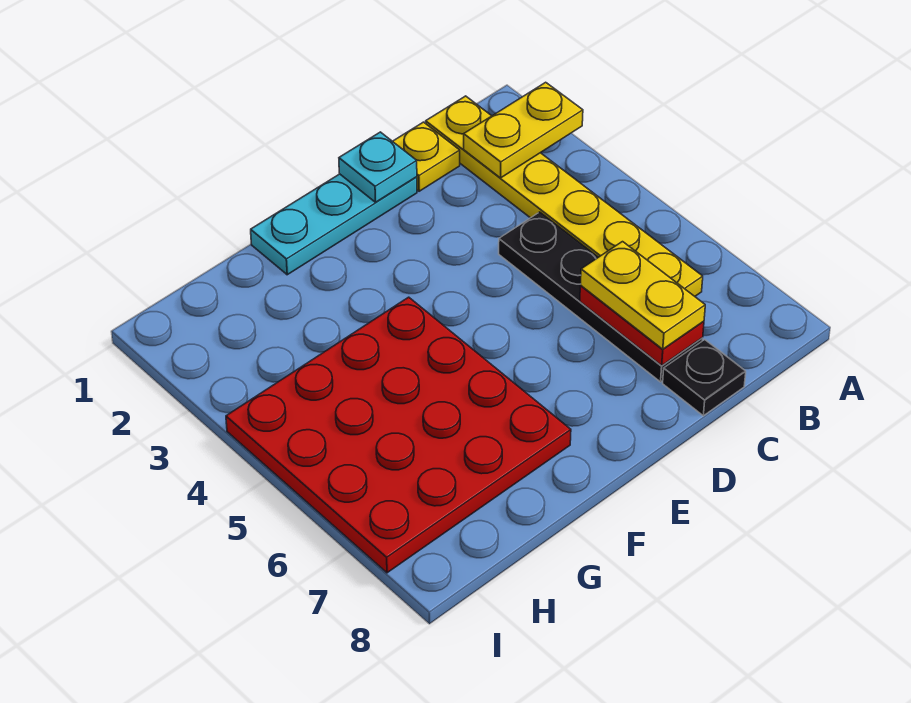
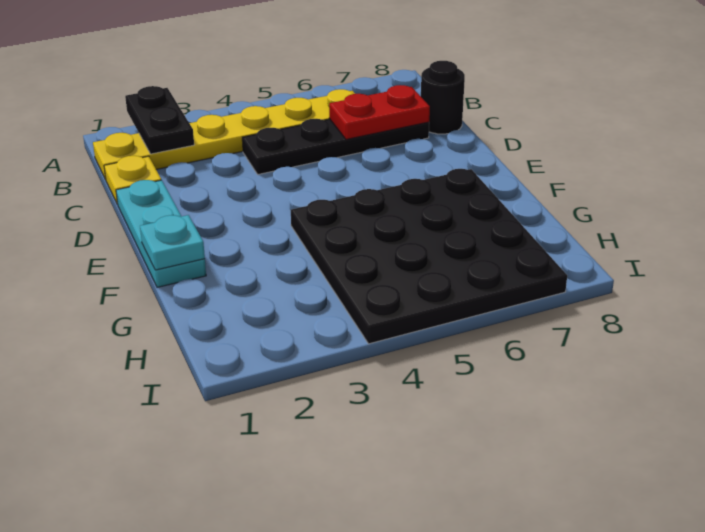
yellow plate A2:B2 level 2 -> black plate A2:B2 level 2
yellow plate C6:C7 level 3 -> none
black plate C8 level 1 -> black round brick C8 level 1
cyan plate D1 level 2 -> cyan plate F1 level 2
red plate F4:I7 level 1 -> black plate F4:I7 level 1

